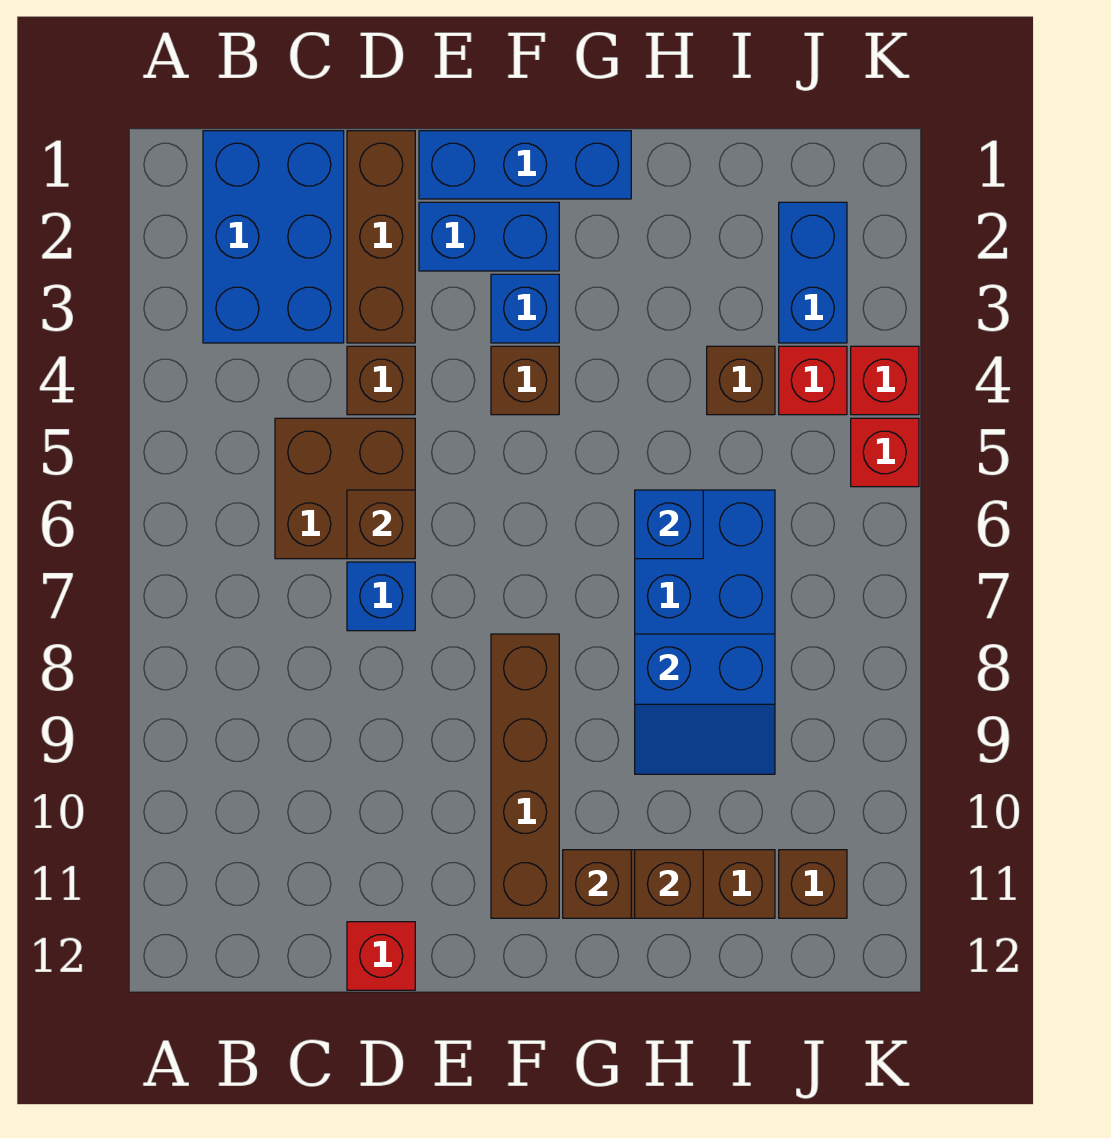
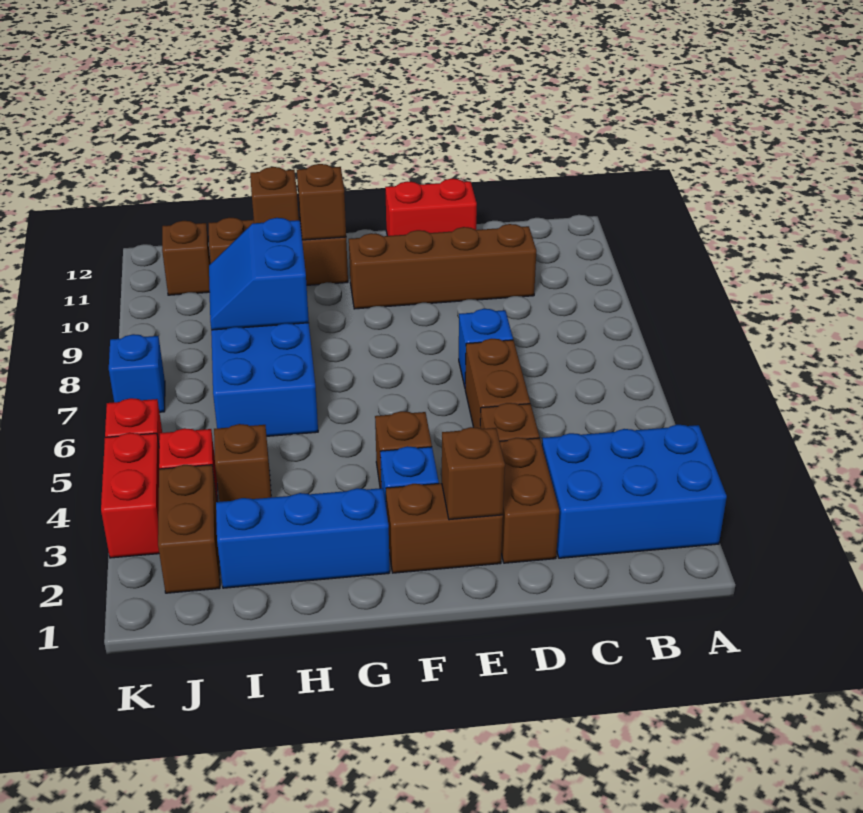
blue brick B1:C3 level 1 -> blue brick A2:C3 level 1
brown brick C5:D6 level 1 -> brown brick D5:D6 level 1
brown brick D1:D3 level 1 -> brown brick D2:D3 level 1
brown brick D6 level 2 -> brown brick E2 level 2
red brick D12 level 1 -> red brick D12:E12 level 1
blue brick E1:G1 level 1 -> blue brick G2:I2 level 1
blue brick E2:F2 level 1 -> brown brick E2:F2 level 1
brown brick F8:F11 level 1 -> brown brick C10:F10 level 1
blue brick H6 level 2 -> blue brick K7 level 1
blue slope H8:I9 level 2 top 8 -> blue slope H8:I9 level 2 top H
blue brick J2:J3 level 1 -> brown brick J2:J3 level 1
red brick K4 level 1 -> red brick K3:K4 level 1

